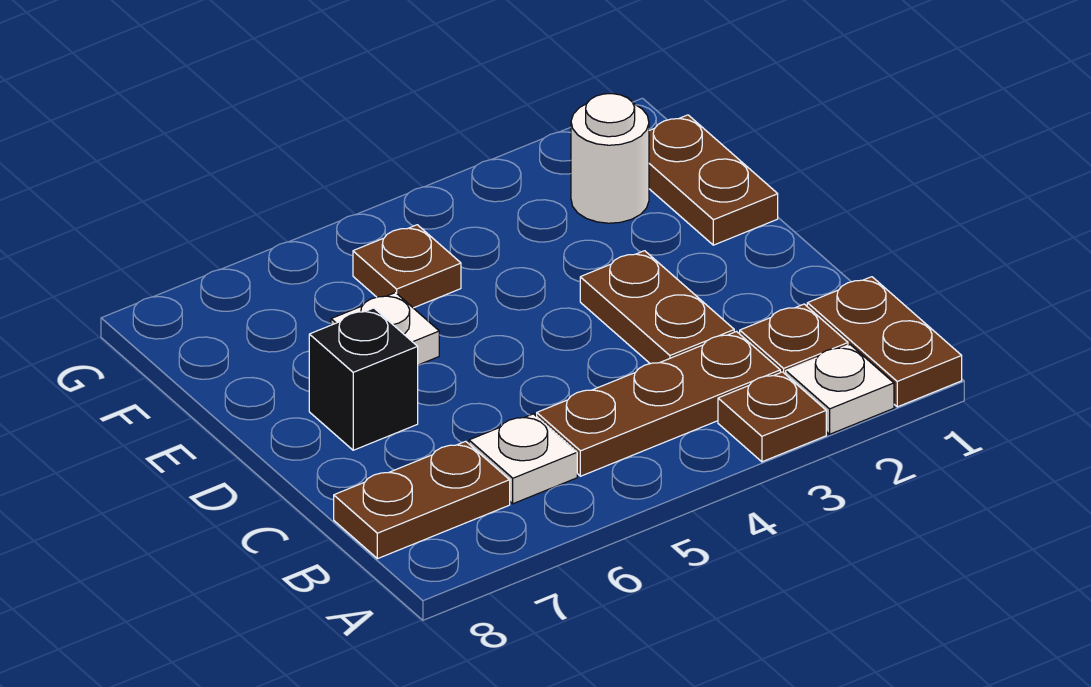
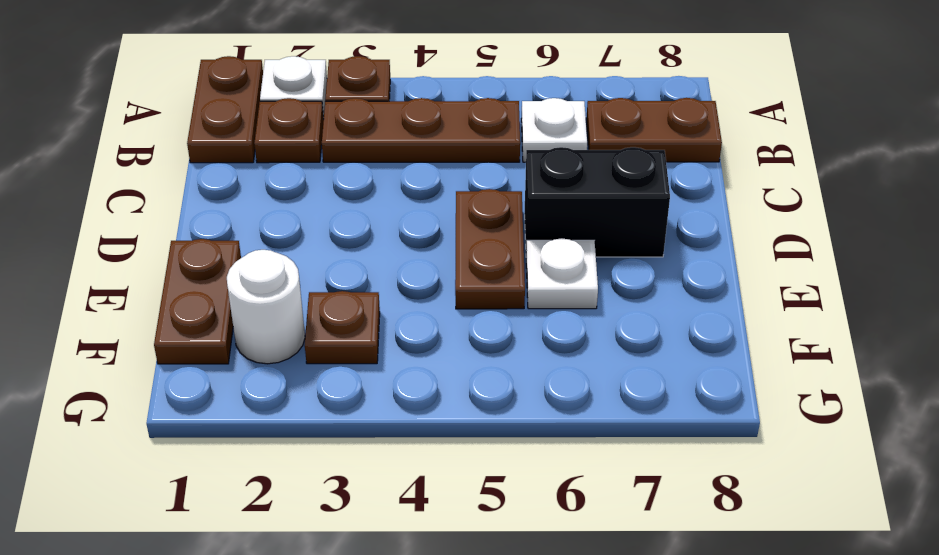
brown plate C3:D3 level 1 -> brown plate D5:E5 level 1
black brick D7 level 1 -> black brick D6:D7 level 1
brown plate F5 level 1 -> brown plate F3 level 1

